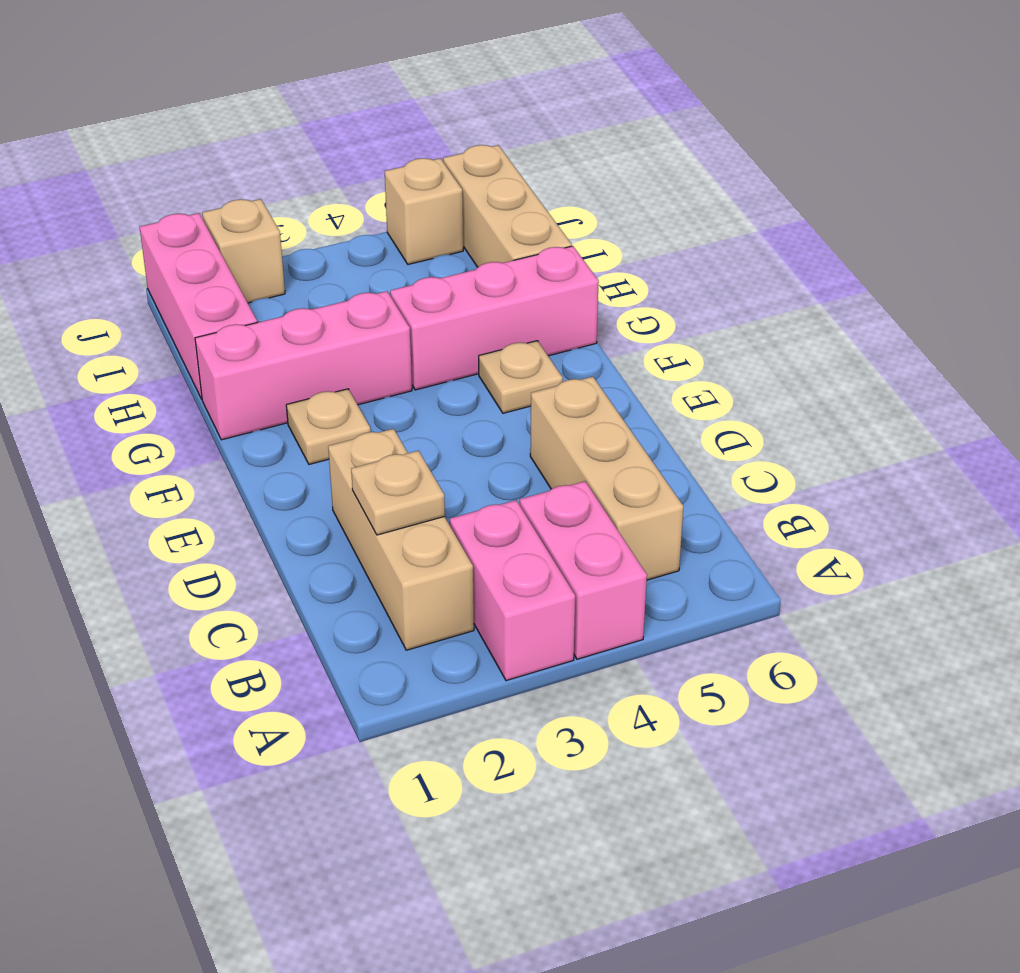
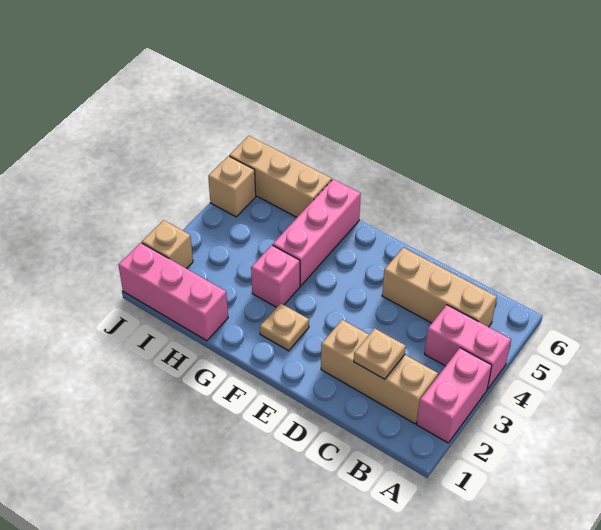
pink brick A3:B3 level 1 -> pink brick A2:A3 level 1
tan plate F5 level 1 -> none
pink brick G1:G3 level 1 -> pink brick G3 level 1

